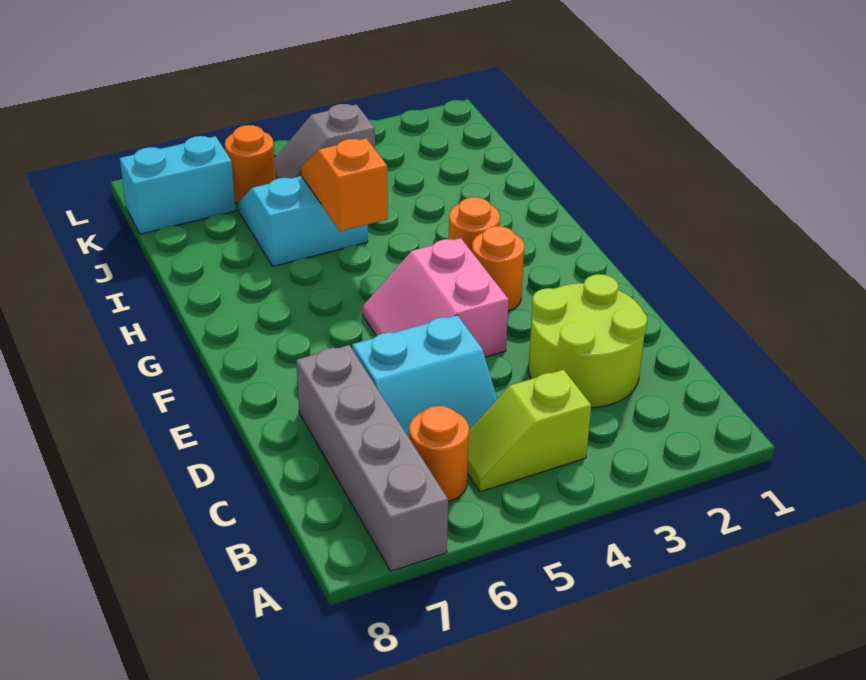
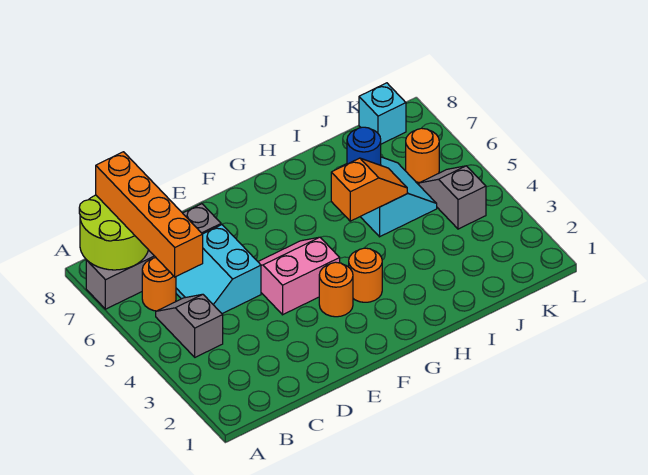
lime slope B4:B5 level 1 top 4 -> grey slope B4:B5 level 1 top 4
none -> orange brick B5:B8 level 3
lime round brick C2:D3 level 1 -> lime round brick A7:B8 level 2
none -> blue round brick I6 level 2
cyan brick K7:K8 level 1 -> cyan brick K8 level 1

